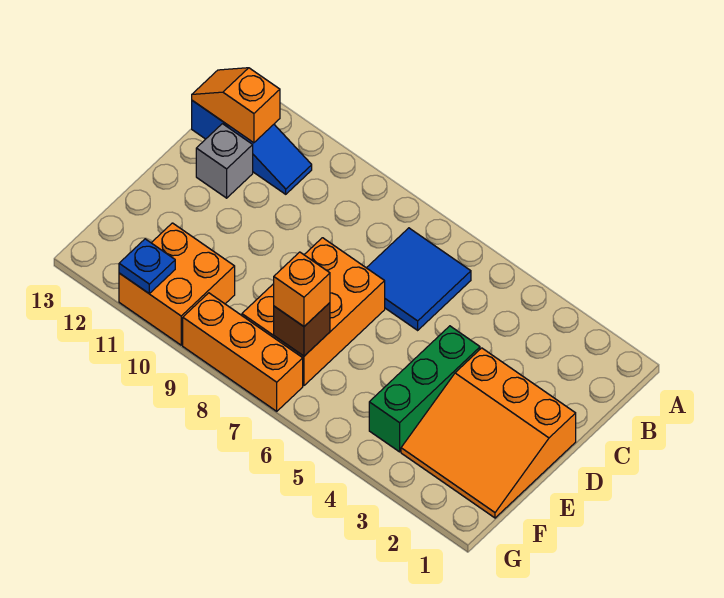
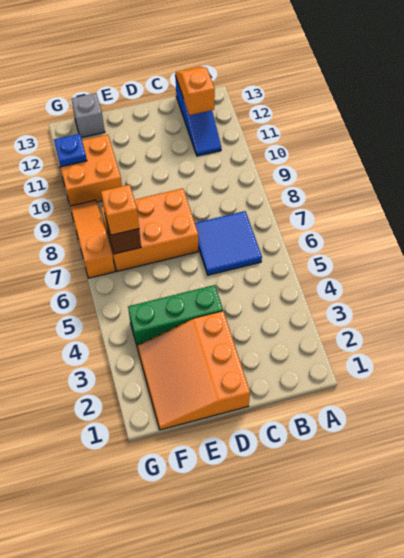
grey brick C12 level 1 -> grey brick F13 level 1
orange brick G7:G9 level 1 -> orange slope G7:G9 level 1 top 7

